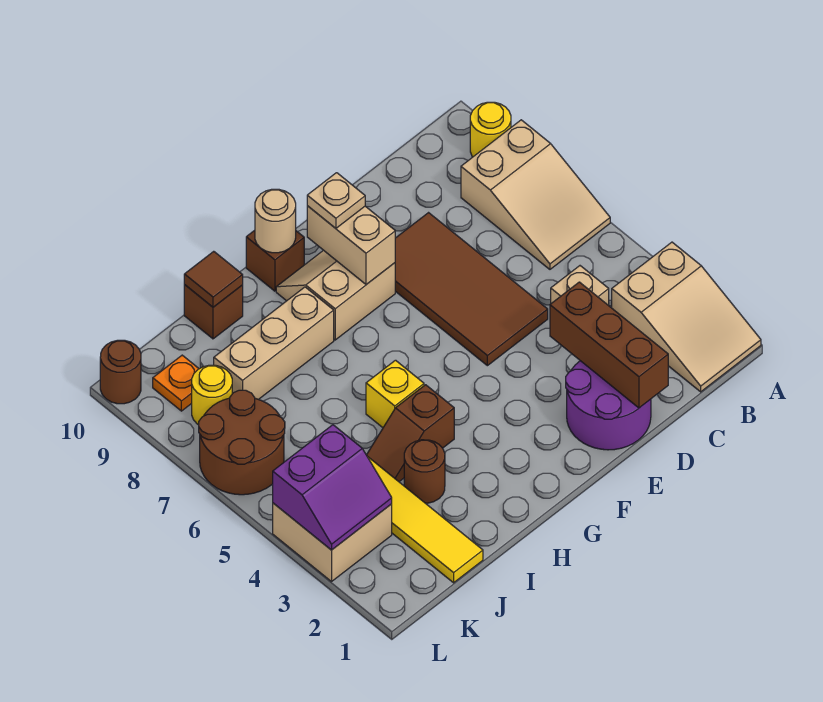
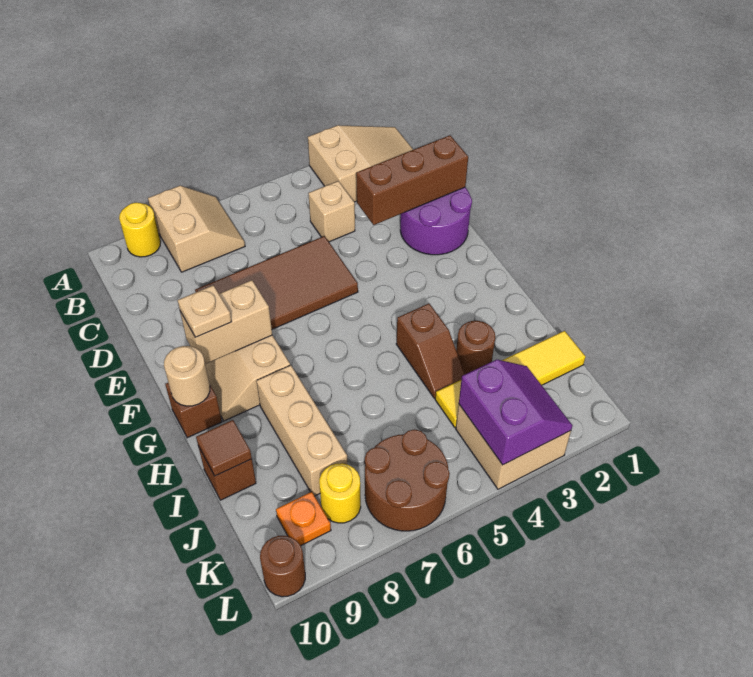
tan slope A6:B8 level 1 top 8 -> tan slope A7:B8 level 1 top 8
yellow brick H5 level 1 -> none

